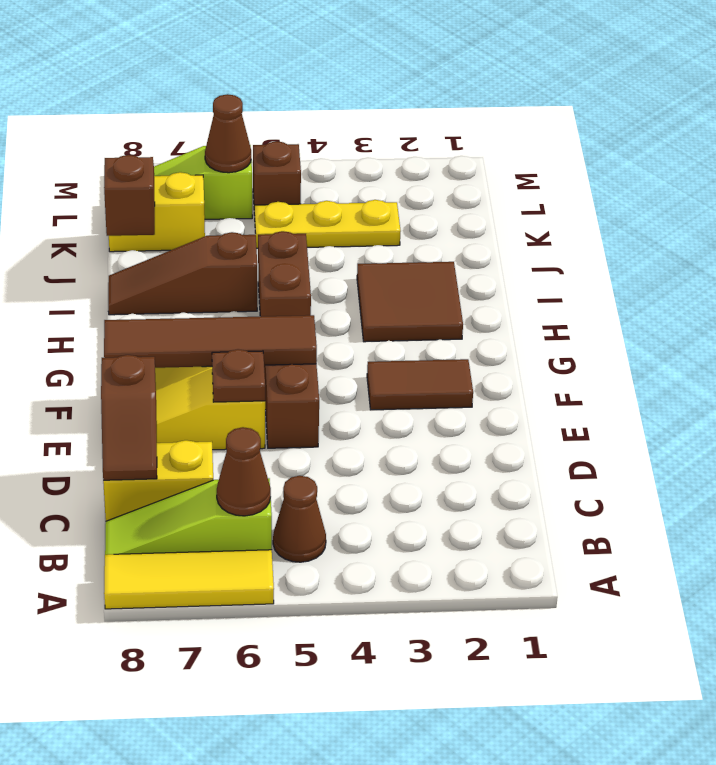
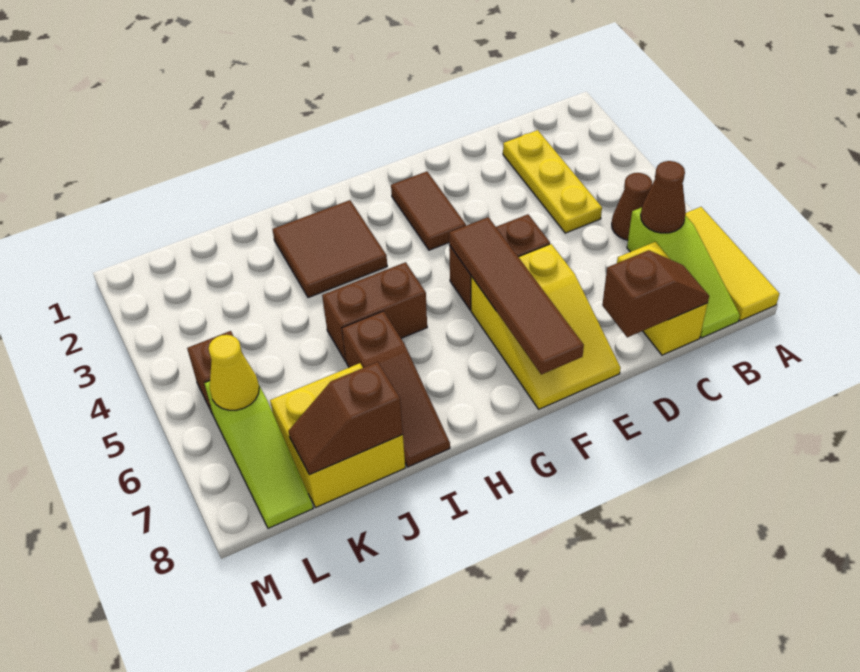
brown plate E6 level 2 -> none
yellow plate K3:K5 level 1 -> yellow plate C2:C4 level 1
yellow brick K7:K8 level 1 -> yellow brick J7:K8 level 1
brown cone L6 level 2 -> yellow cone L6 level 2

